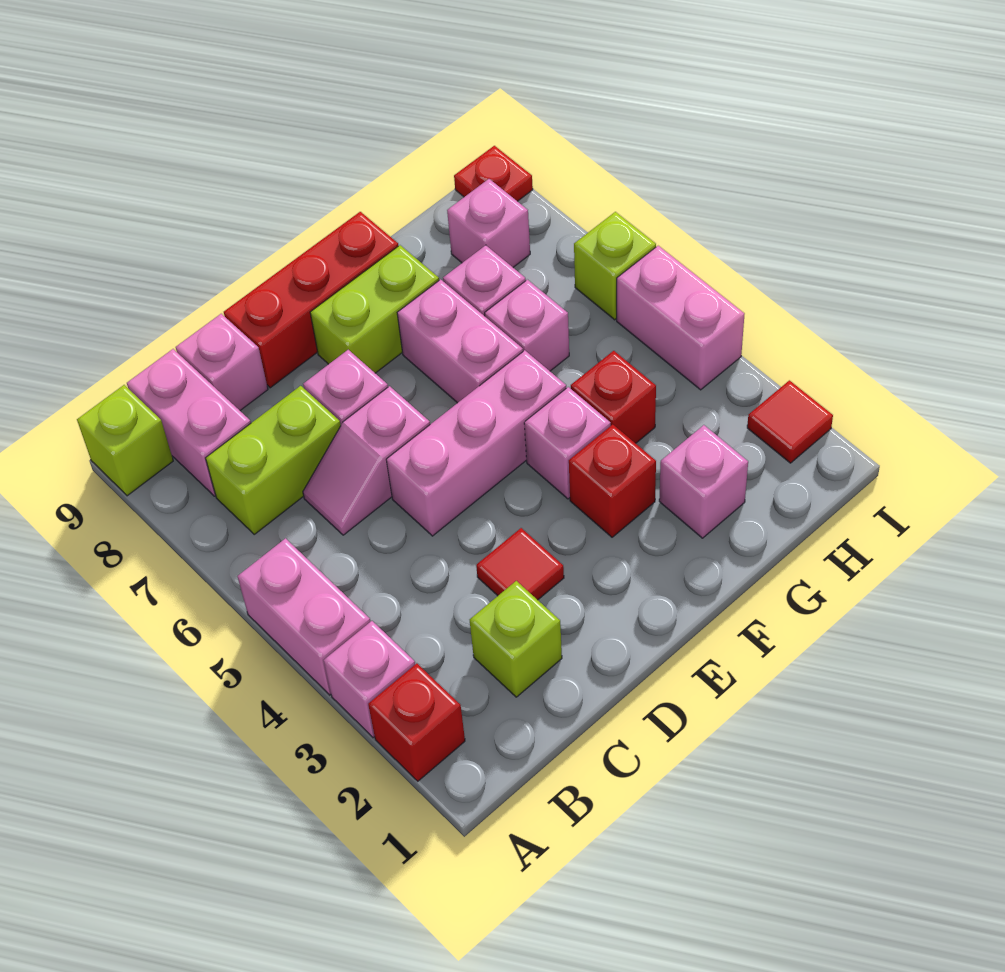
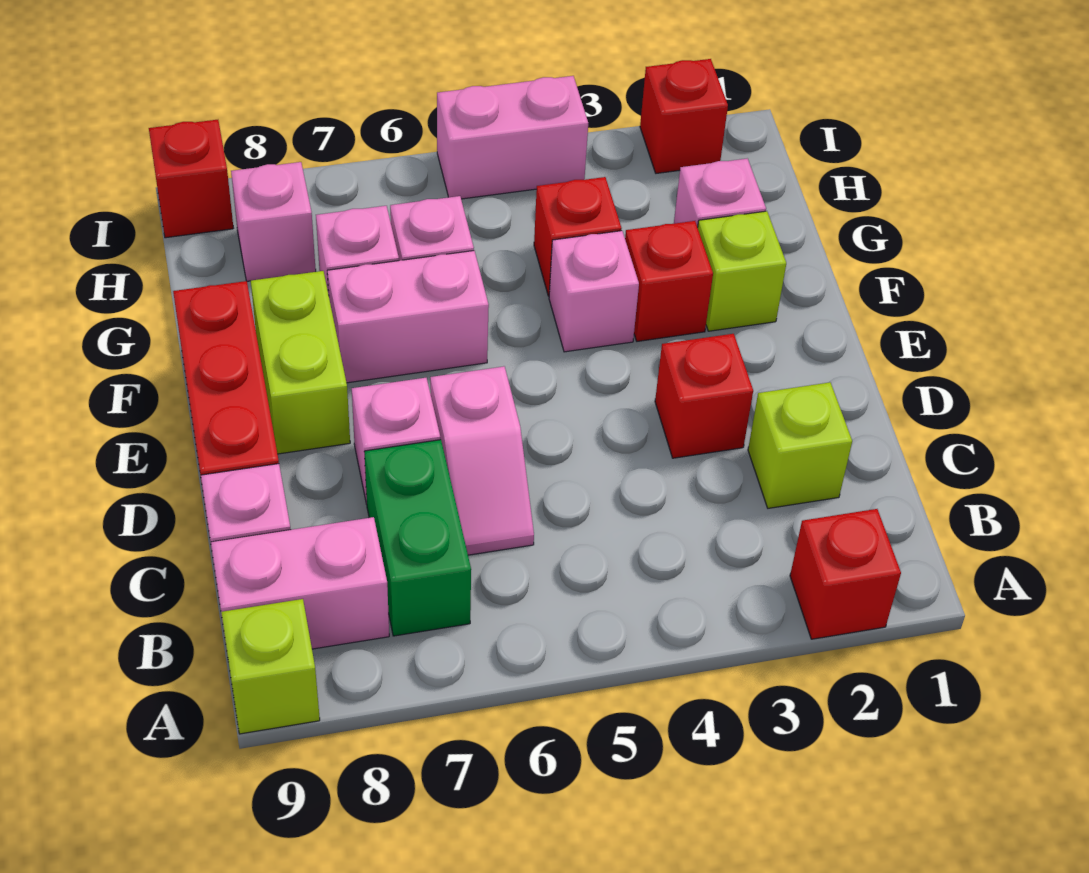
pink brick A3 level 1 -> none
pink brick A4:A5 level 1 -> none
lime brick B7:C7 level 1 -> green brick B7:C7 level 1
red tile D3 level 1 -> red brick D3 level 1
pink brick D5:F5 level 1 -> none
red tile I2 level 1 -> red brick I2 level 1
lime brick I6 level 1 -> lime brick F2 level 1
red plate I9 level 1 -> red brick I9 level 1

